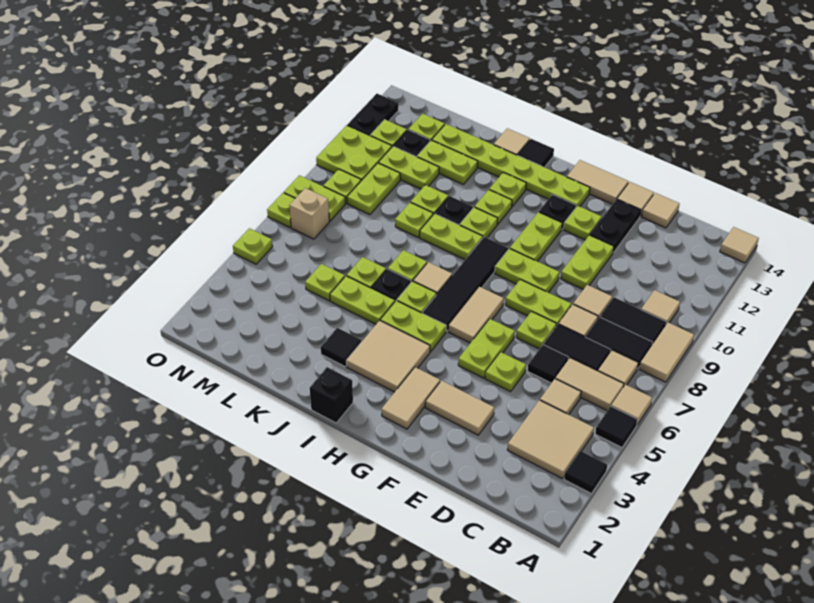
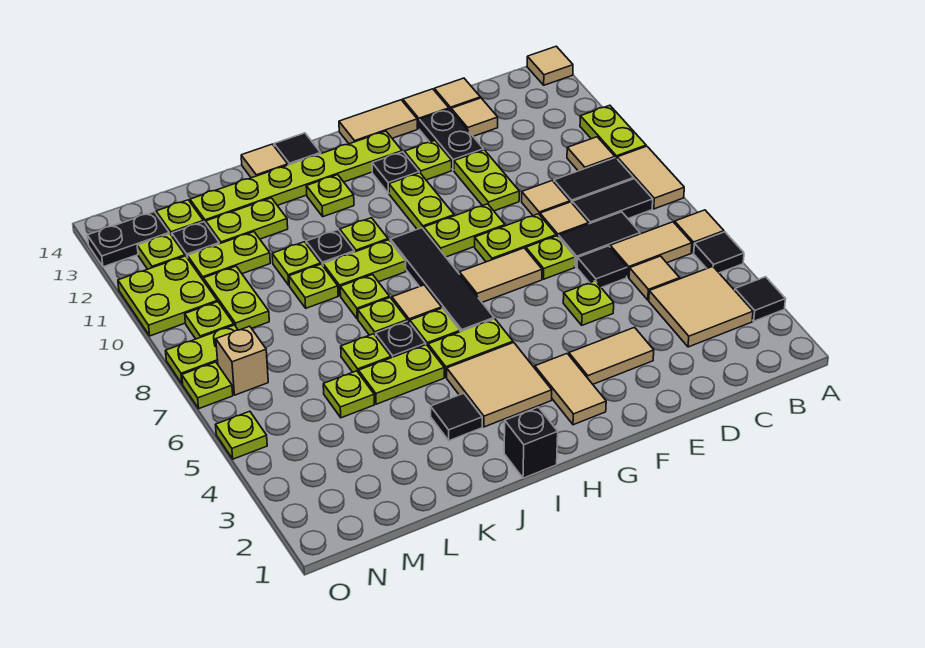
tan tile B7 level 1 -> tan tile D13 level 1
lime plate F5:F6 level 1 -> lime plate A10:A11 level 1
tan tile G6:G7 level 1 -> tan tile F7:G7 level 1
lime plate I11 level 1 -> lime plate J8 level 1
black plate O12:O13 level 1 -> black plate N13:O13 level 1

